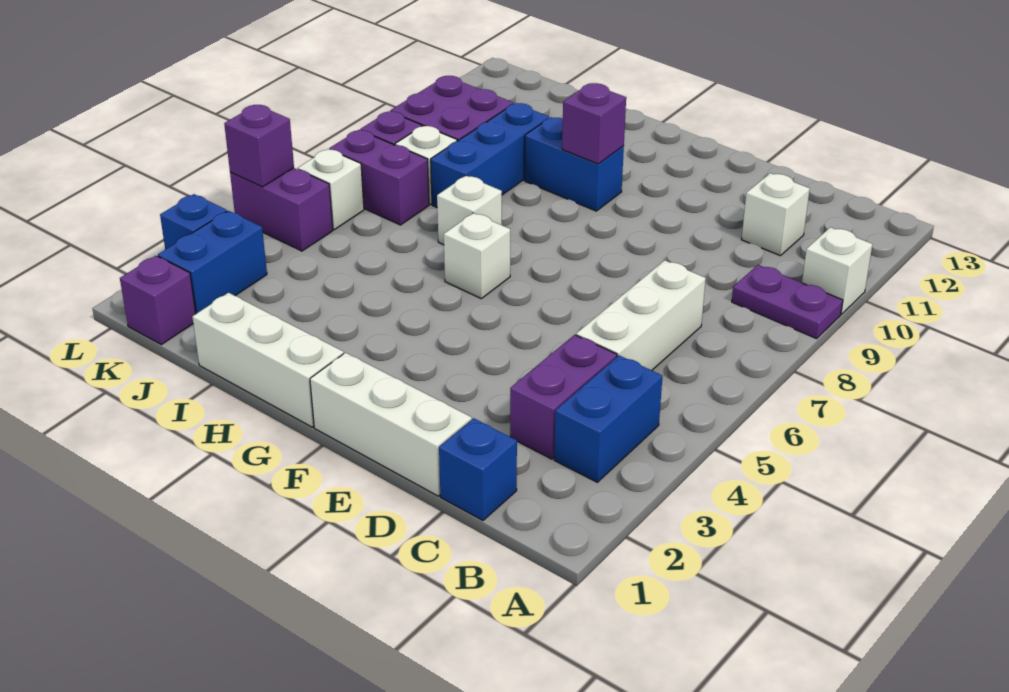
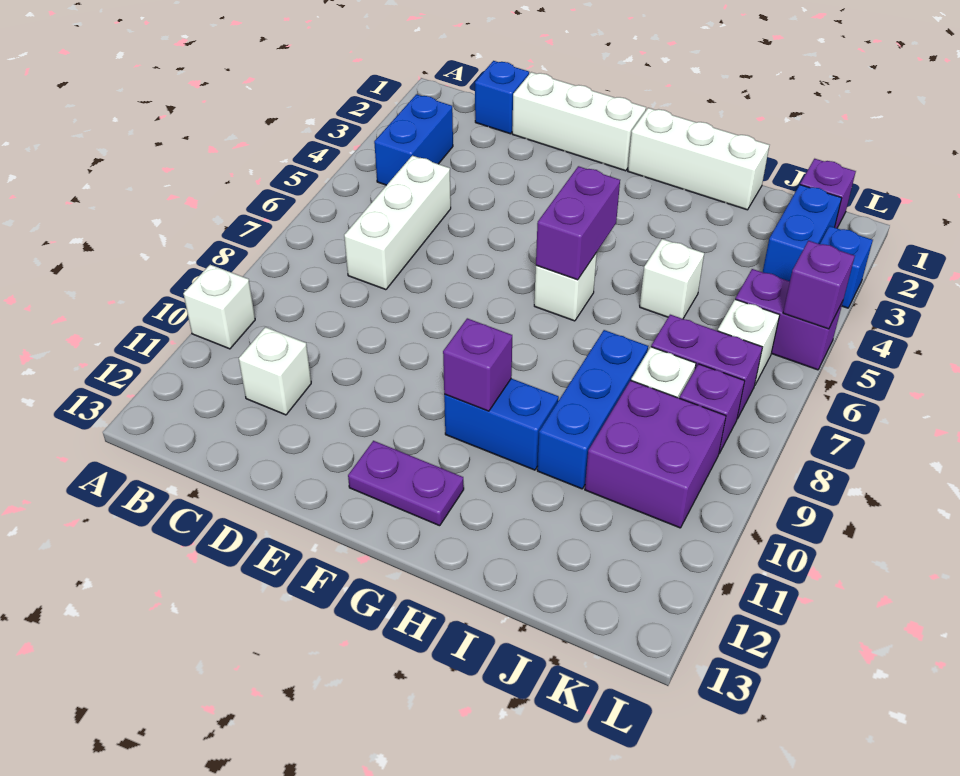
purple plate A9:B9 level 1 -> purple plate F12:G12 level 1
purple brick C3:C4 level 1 -> purple brick G5:G6 level 2
white brick H7 level 1 -> white brick I5 level 1

